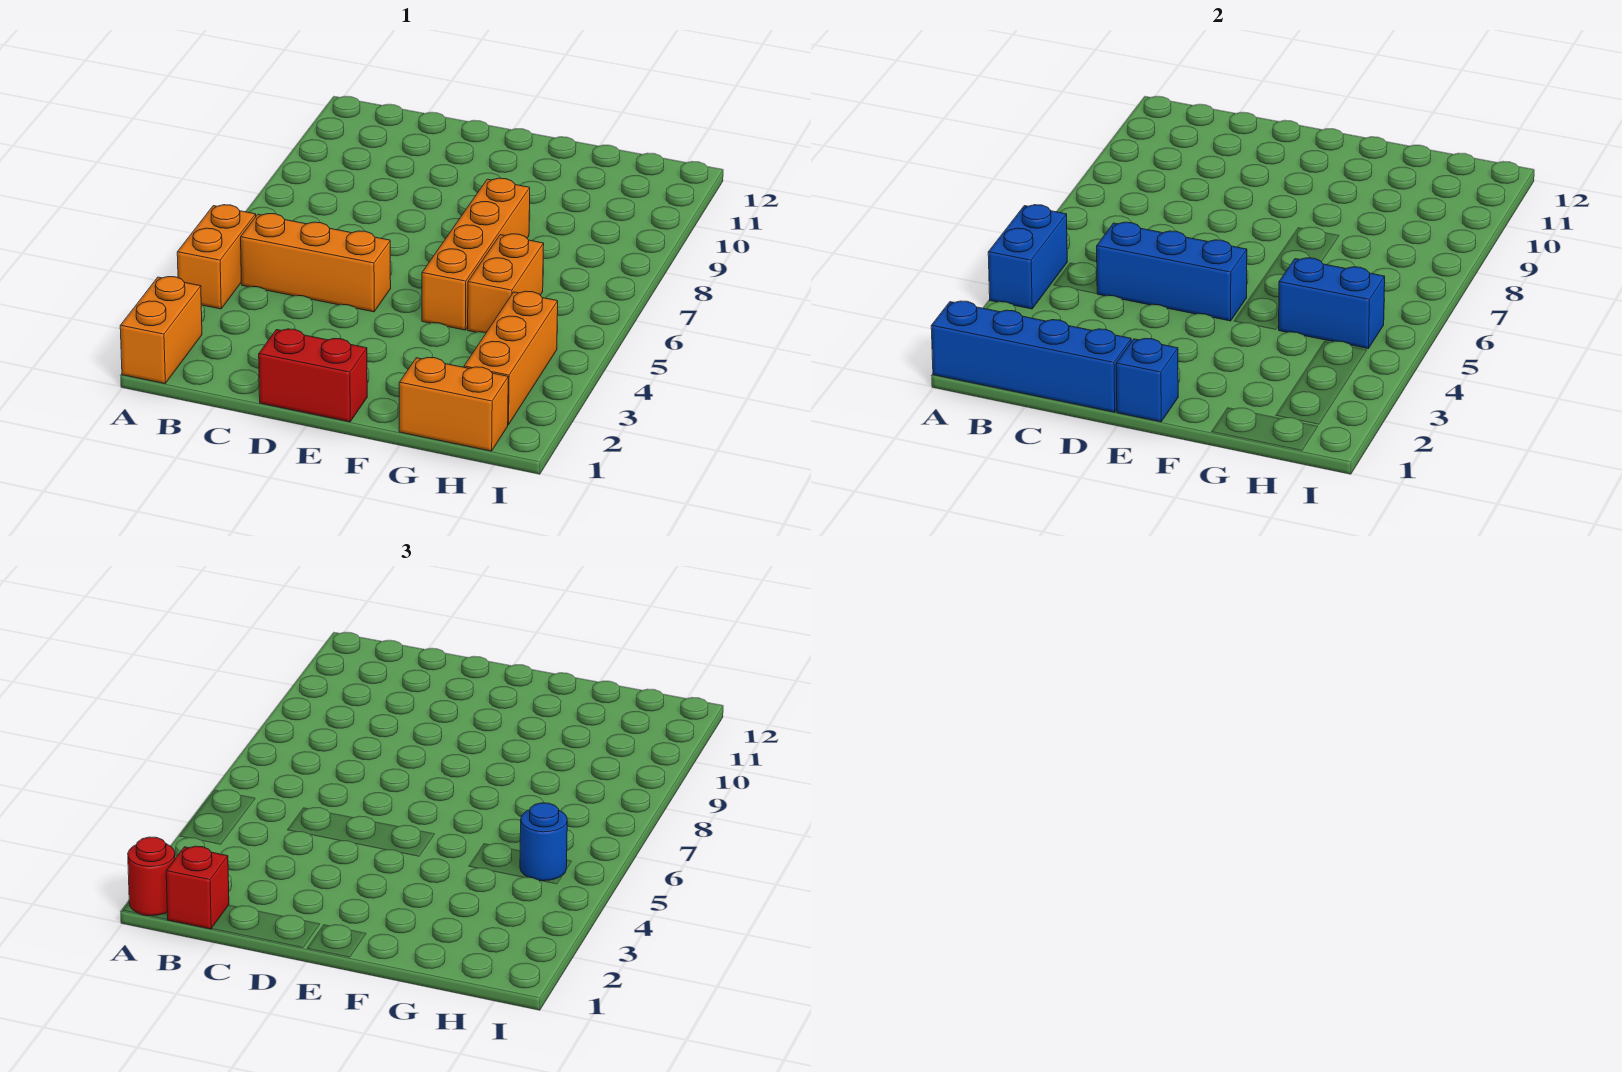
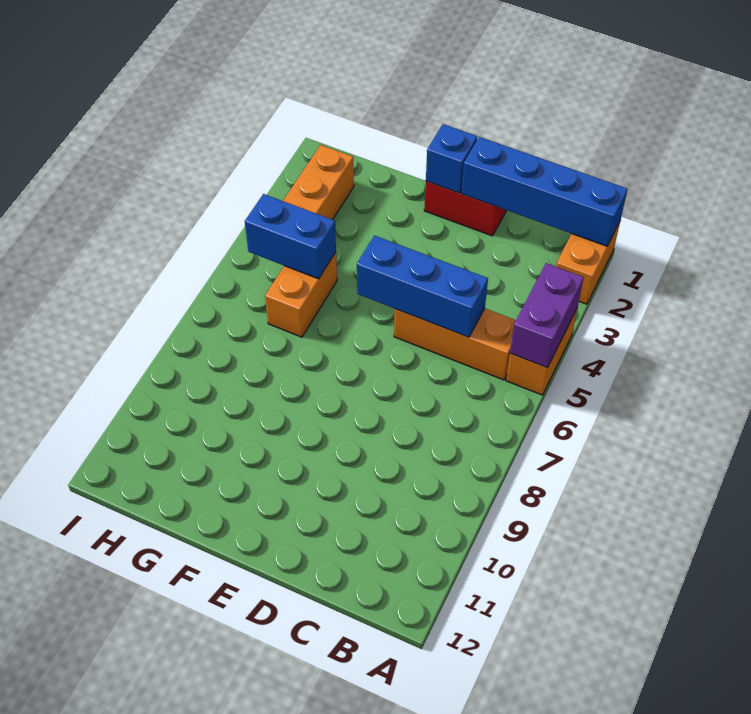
red round brick A1 level 3 -> none
blue brick A4:A5 level 2 -> purple brick A4:A5 level 2
red brick B1 level 3 -> none
orange brick F5:F8 level 1 -> none
orange brick G1:H1 level 1 -> none
blue round brick H5 level 3 -> none

